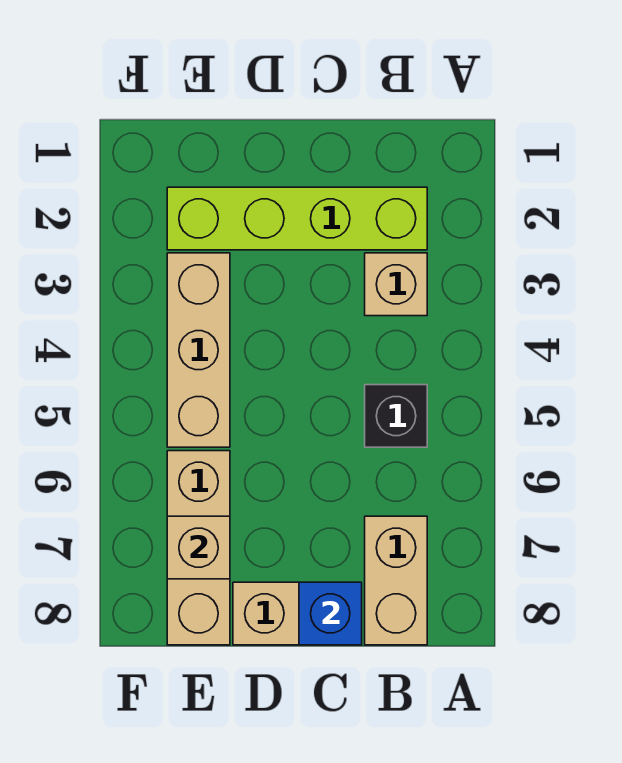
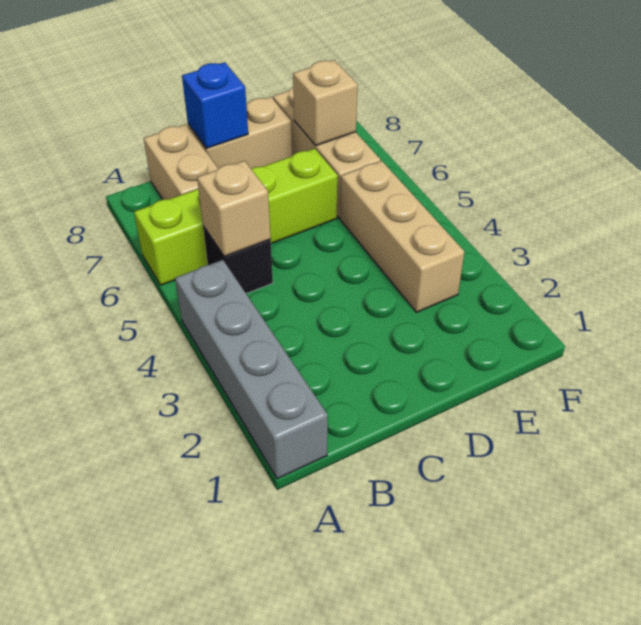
none -> grey brick A1:A4 level 1
lime brick B2:E2 level 1 -> lime brick A6:D6 level 1
tan brick B3 level 1 -> tan brick B5 level 2

